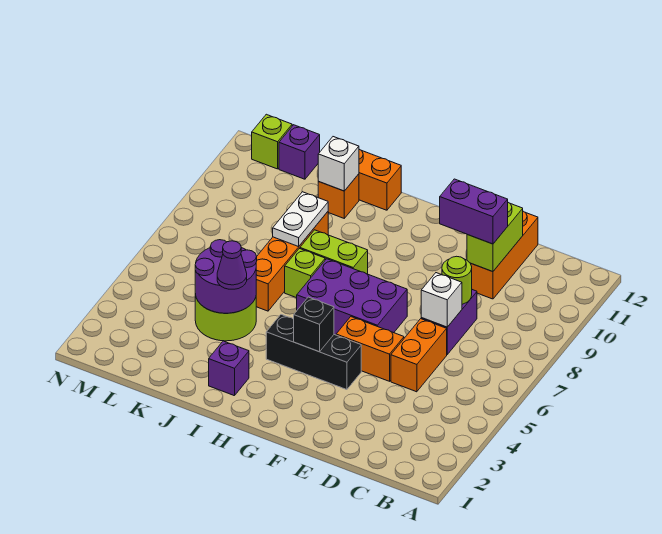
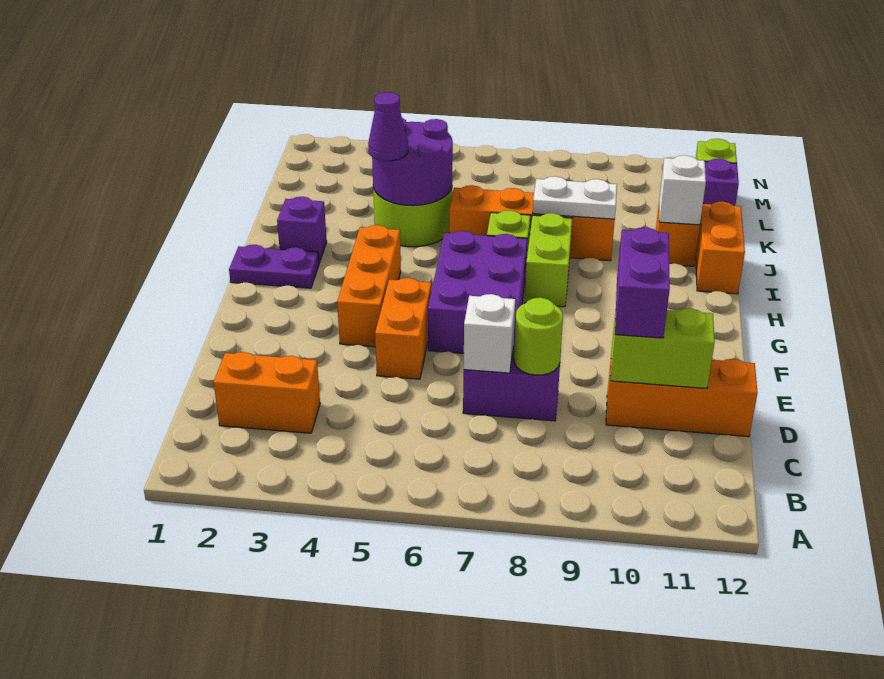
orange brick D5:D6 level 1 -> orange brick C2:C3 level 1
black brick F4:H4 level 1 -> orange brick F4:H4 level 1
black brick G4 level 2 -> none
none -> purple plate H1:H2 level 1

